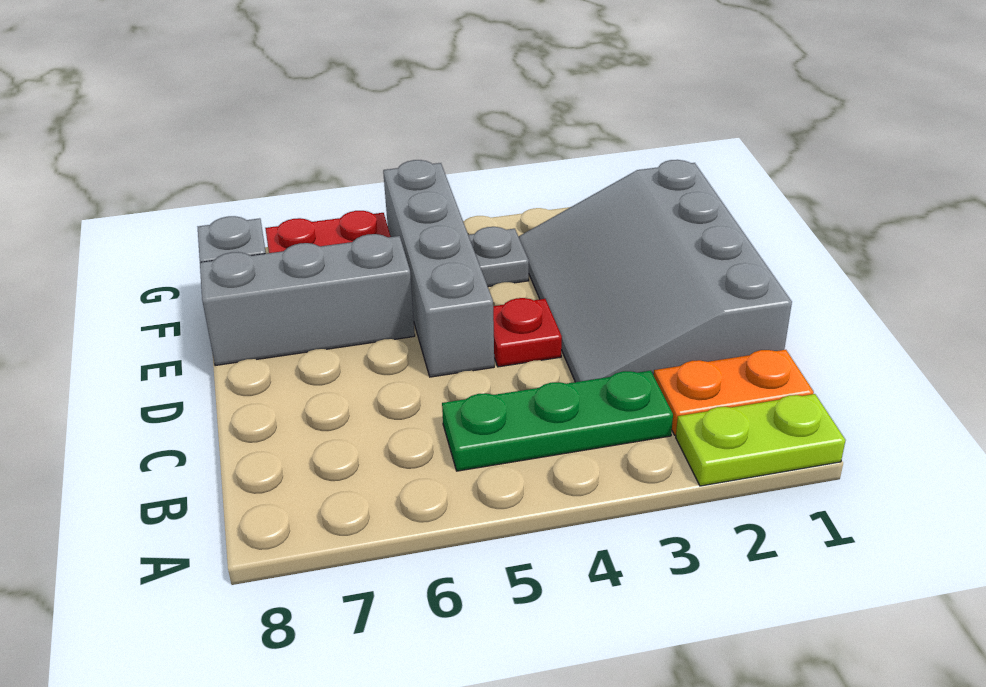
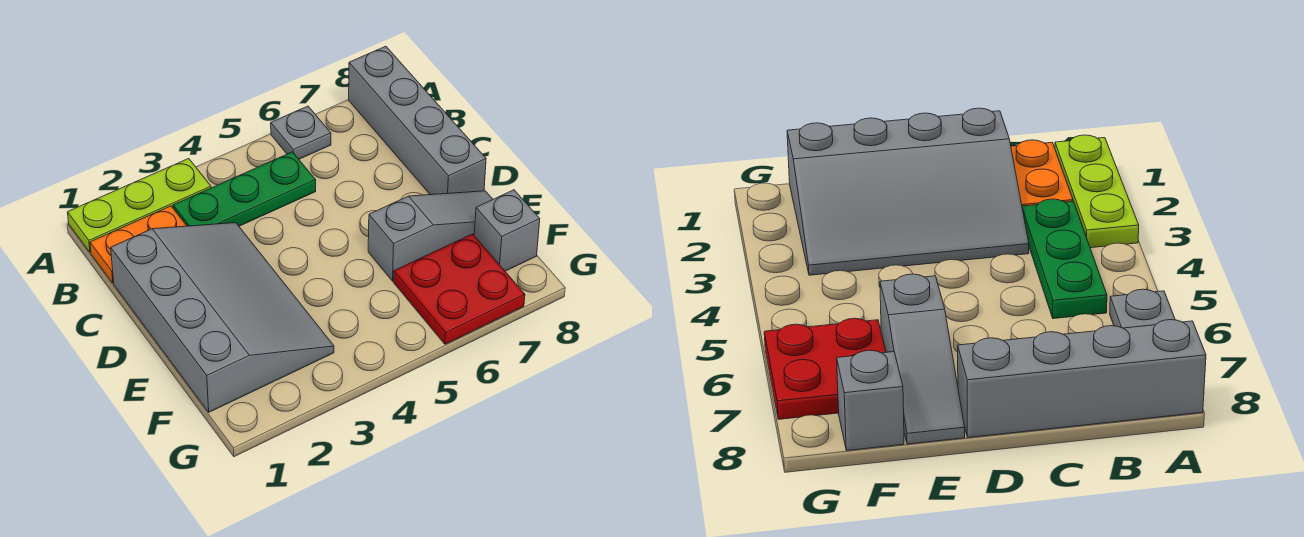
lime plate A1:A2 level 1 -> lime plate A1:A3 level 1
red plate D4 level 1 -> none
grey brick D5:G5 level 1 -> grey brick A8:D8 level 1
grey brick E6:E8 level 1 -> grey slope E6:E8 level 1 top 6
grey plate F4 level 1 -> grey plate A6 level 1

